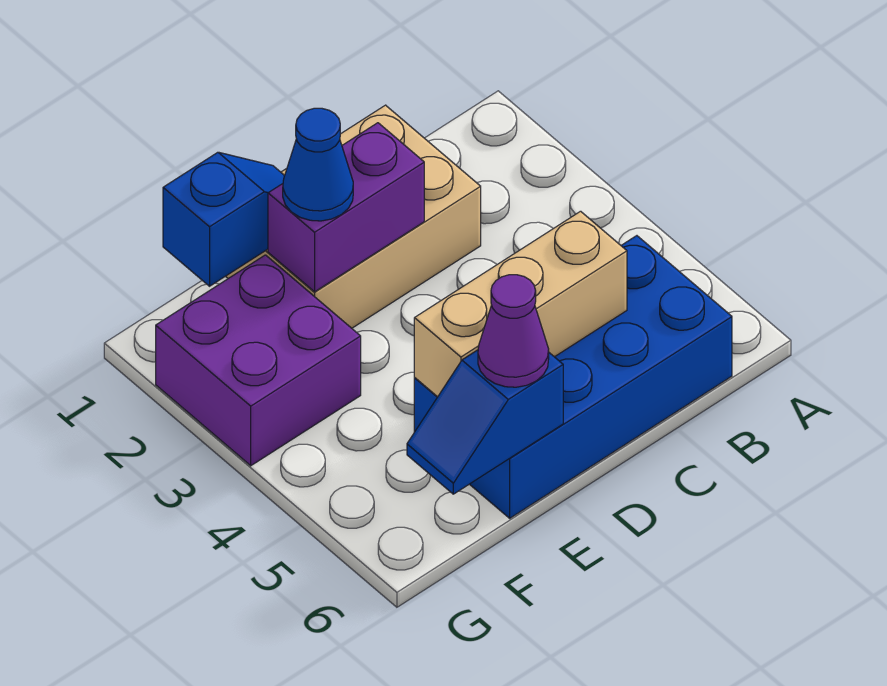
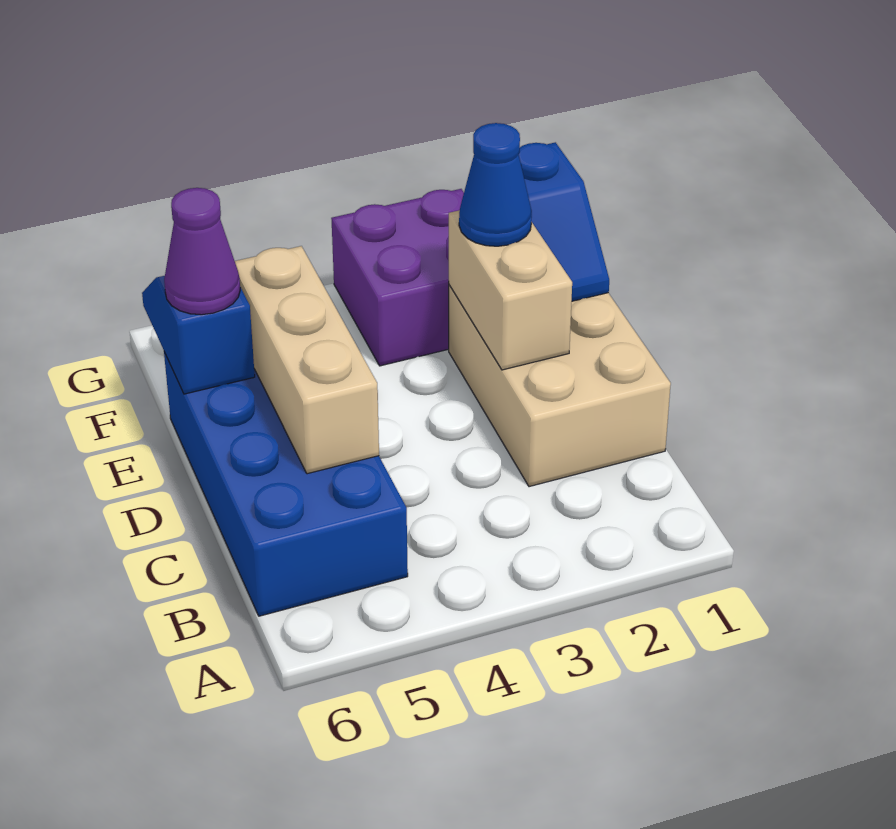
purple brick D2:E2 level 2 -> tan brick D2:E2 level 2

